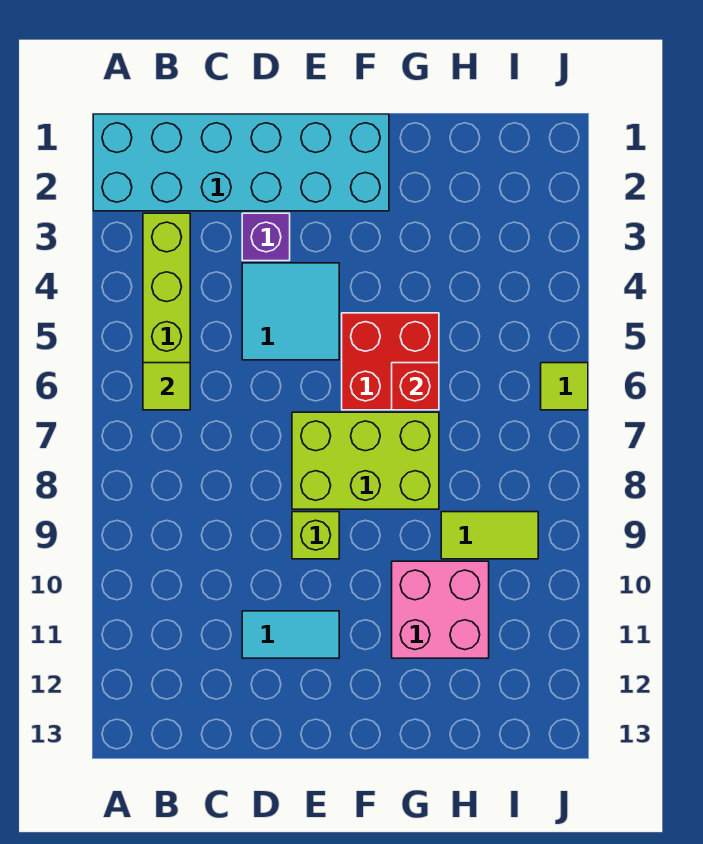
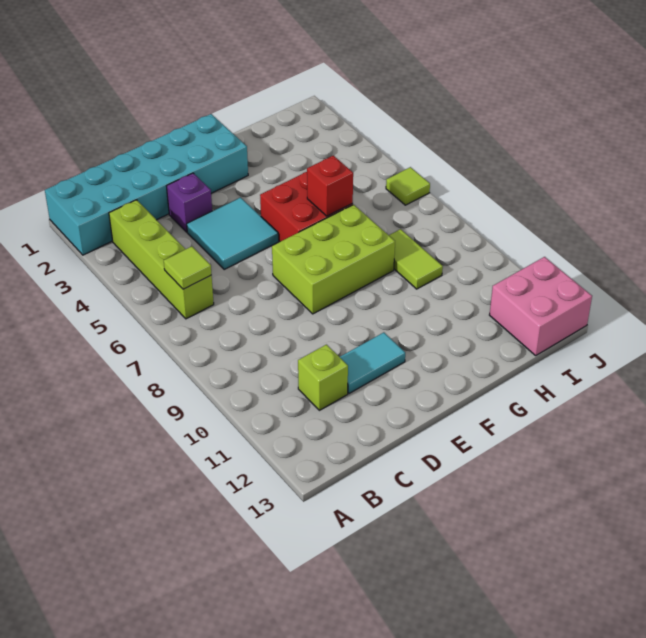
lime brick E9 level 1 -> lime brick C11 level 1
pink brick G10:H11 level 1 -> pink brick I12:J13 level 1
lime tile H9:I9 level 1 -> lime tile H8:H9 level 1

